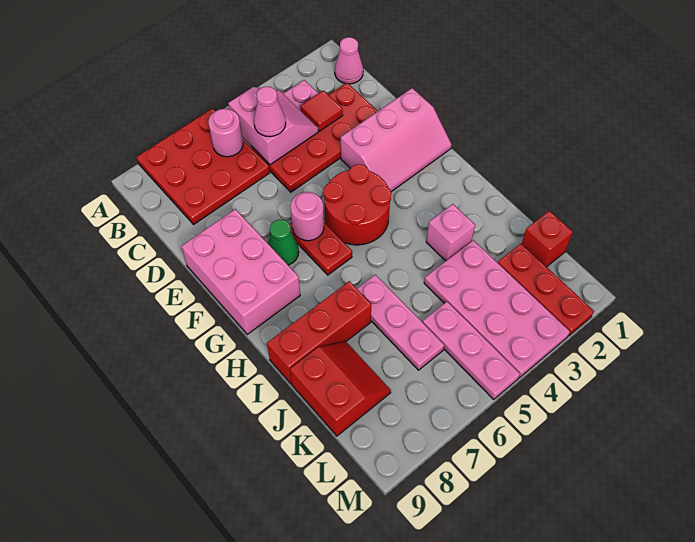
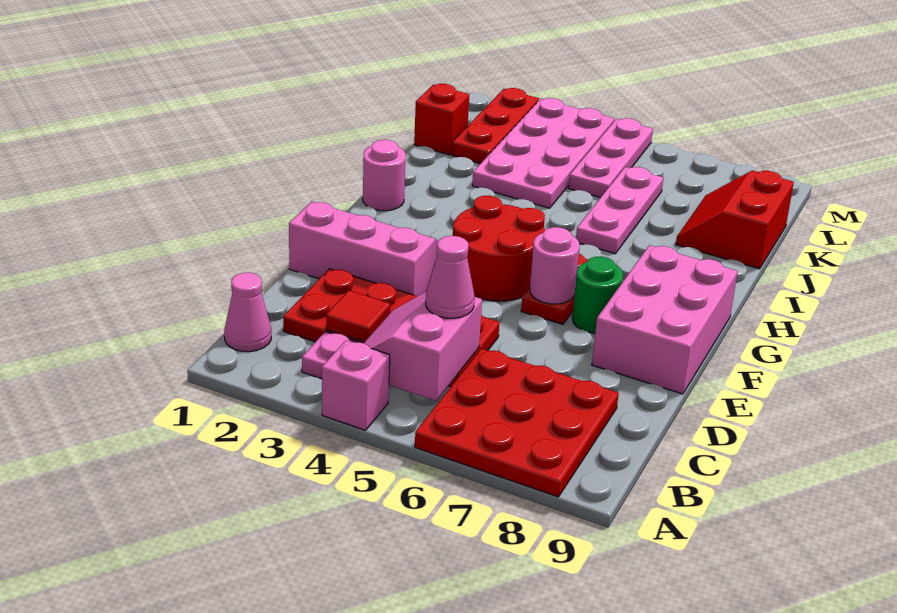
pink round brick B6 level 2 -> pink round brick H1 level 1
green cone F7 level 1 -> green round brick F7 level 1
pink brick I3 level 1 -> pink brick A4 level 1
red brick I7:I9 level 1 -> none

